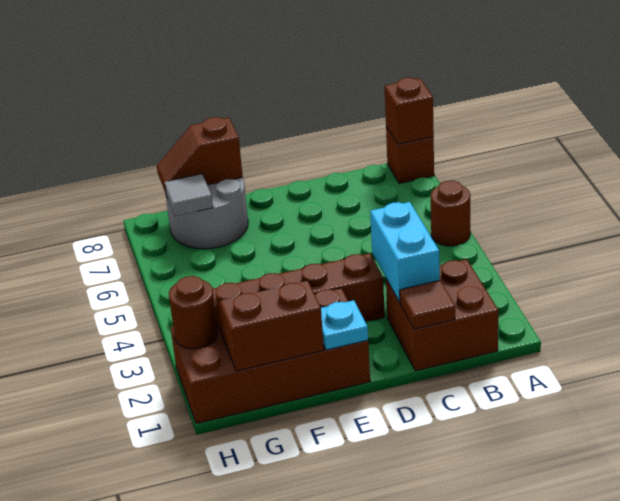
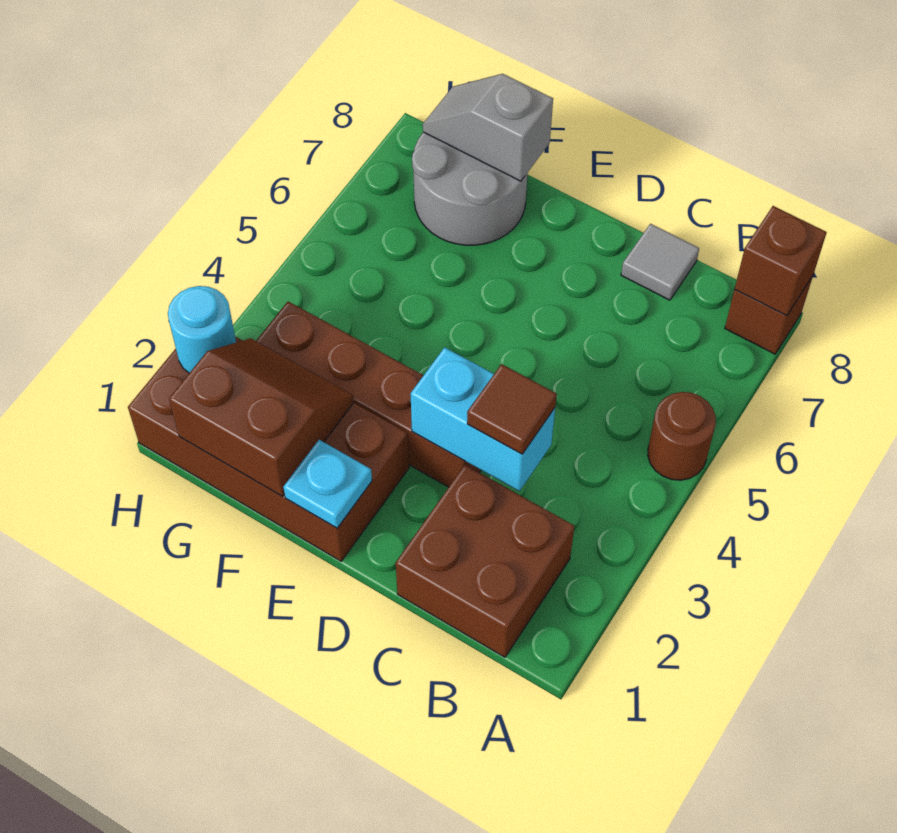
brown tile C1 level 2 -> brown tile C3 level 3
cyan brick C2:C3 level 2 -> cyan brick C3:D3 level 2
brown slope F8:G8 level 2 top F -> grey slope F8:G8 level 2 top F
grey tile G7 level 2 -> grey tile C8 level 1
brown round brick H2 level 2 -> cyan round brick H2 level 2

